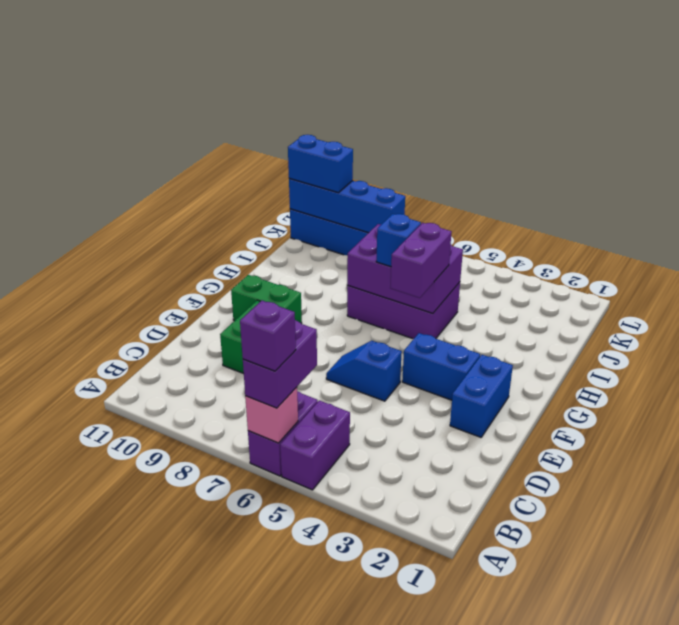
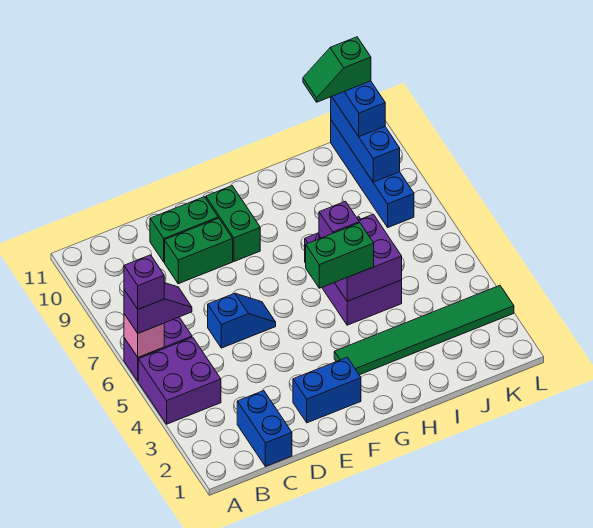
purple brick A5:B5 level 1 -> purple brick A4:B5 level 1
purple brick A6:B6 level 3 -> purple slope A6:B6 level 3 top A
none -> green brick D10:E10 level 1
blue slope E5:E6 level 1 top 5 -> blue slope D6:E6 level 1 top D
blue brick F3:F4 level 1 -> blue brick C1:C2 level 1
none -> green tile G3:L3 level 1
purple brick G5:H5 level 3 -> green brick G5:H5 level 3
purple brick H5:I7 level 2 -> purple brick H5:I6 level 2
blue brick H6 level 3 -> purple brick H6 level 3
none -> green slope J11:K11 level 4 top K
blue brick K8:K11 level 2 -> blue brick K9:K11 level 2

